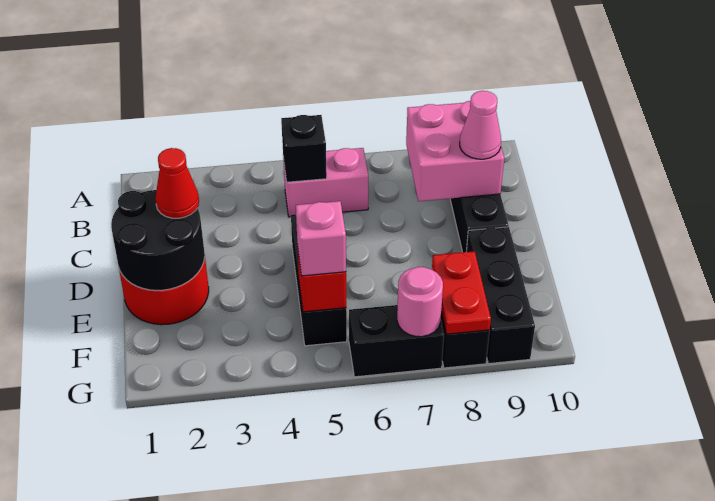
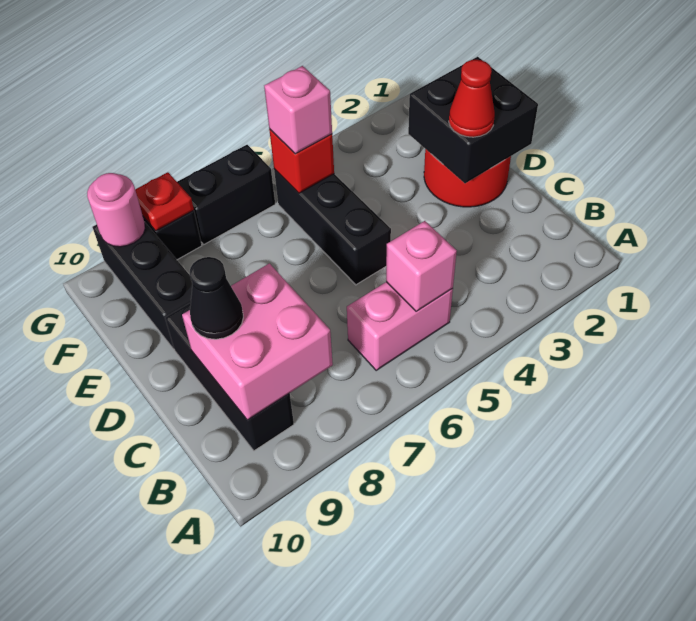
black brick B5 level 2 -> pink brick B5 level 2
pink cone C9 level 3 -> black cone C9 level 3
black round brick D1:E2 level 2 -> black brick D1:E2 level 2
red plate F8:G8 level 2 -> red plate G8 level 2
pink round brick G7 level 2 -> pink round brick G9 level 2

